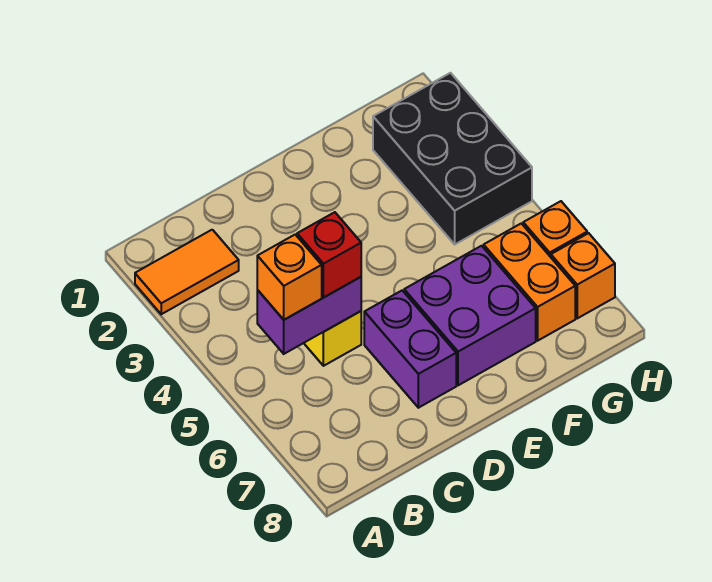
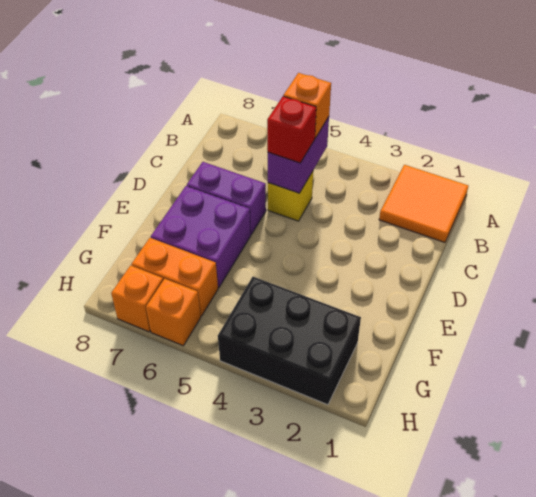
orange tile A2:B2 level 1 -> orange tile A1:B2 level 1

